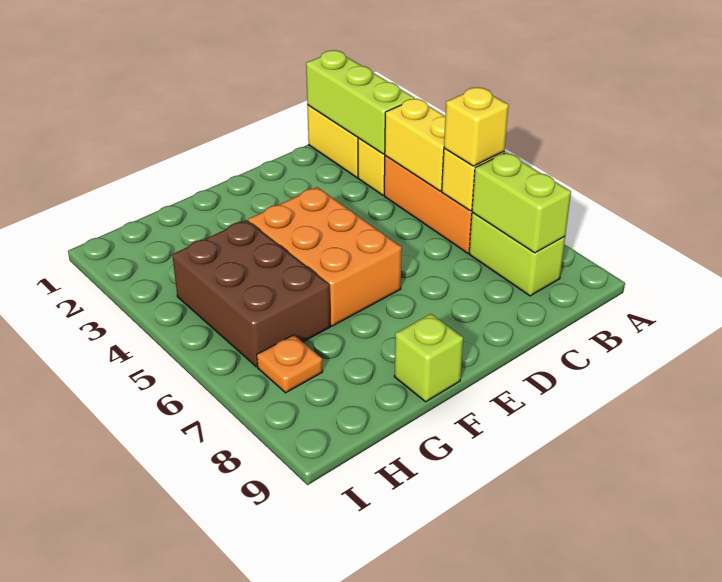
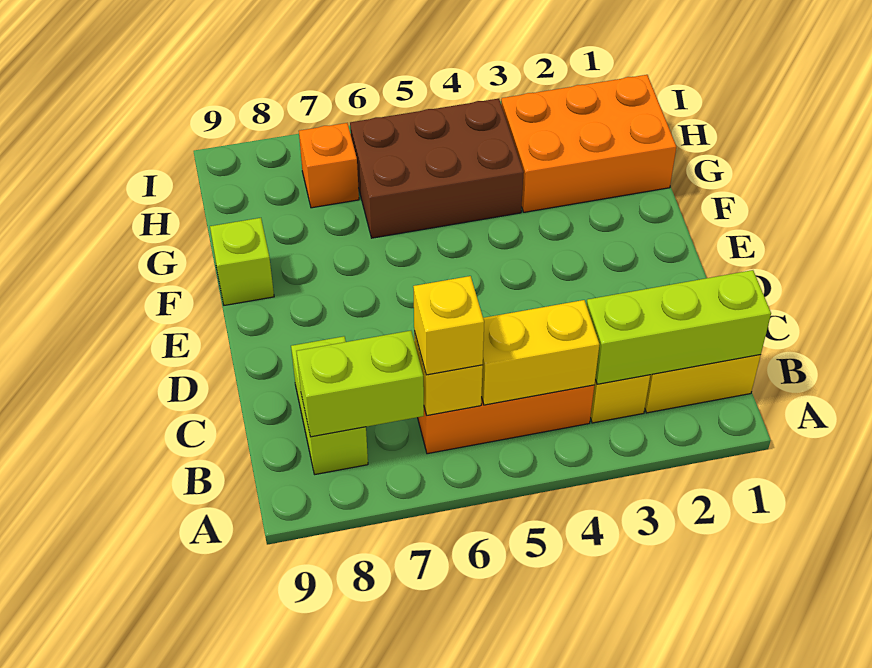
lime brick B7:B8 level 1 -> lime brick B8:C8 level 1
orange brick E4:F6 level 1 -> orange brick G1:H3 level 1
orange plate H7 level 1 -> orange brick H7 level 1

